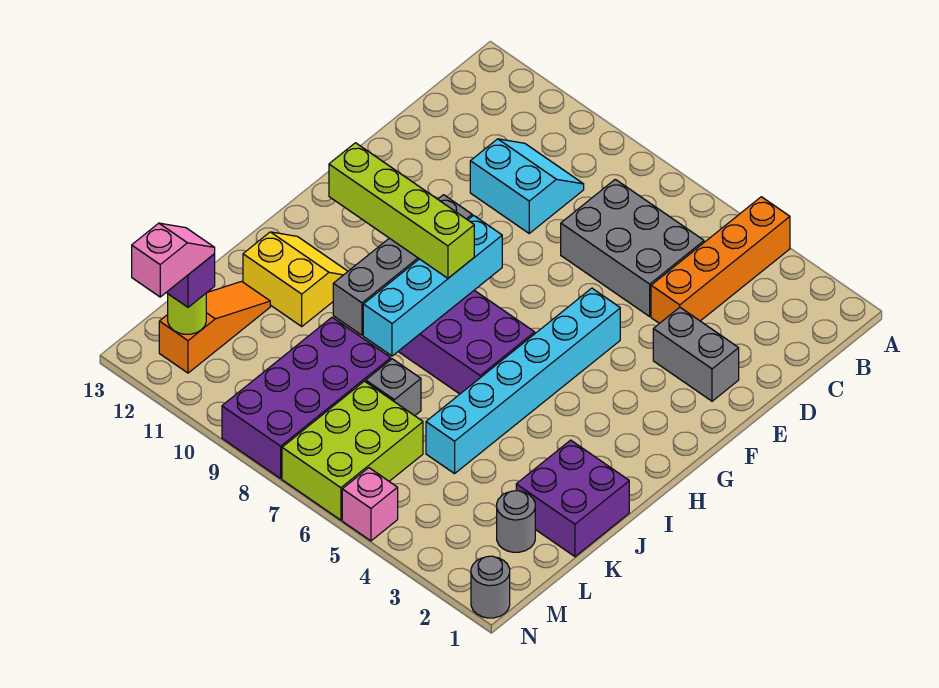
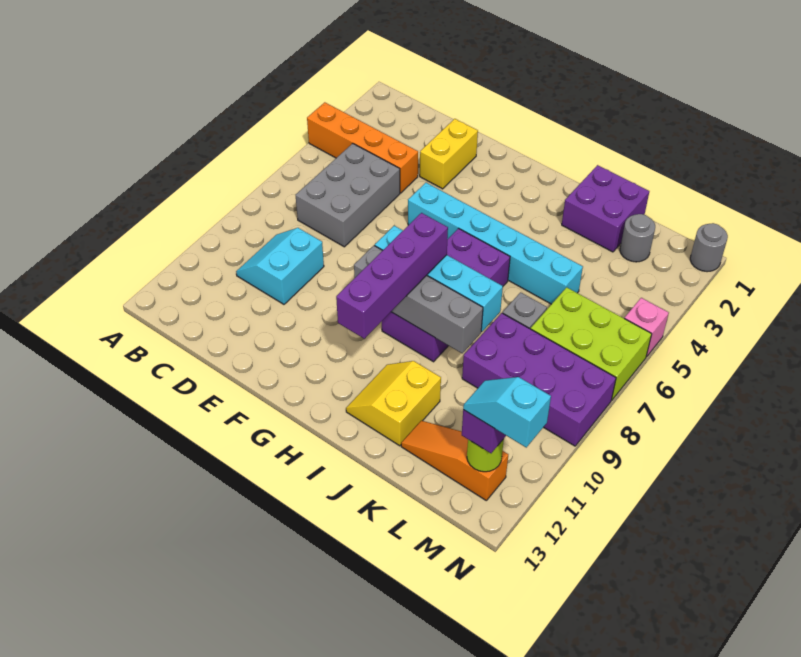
grey brick E2:E3 level 1 -> yellow brick E2:E3 level 1
lime brick H8:H11 level 3 -> purple brick H8:H11 level 3
pink slope M12:N12 level 4 top N -> cyan slope M12:N12 level 4 top N

